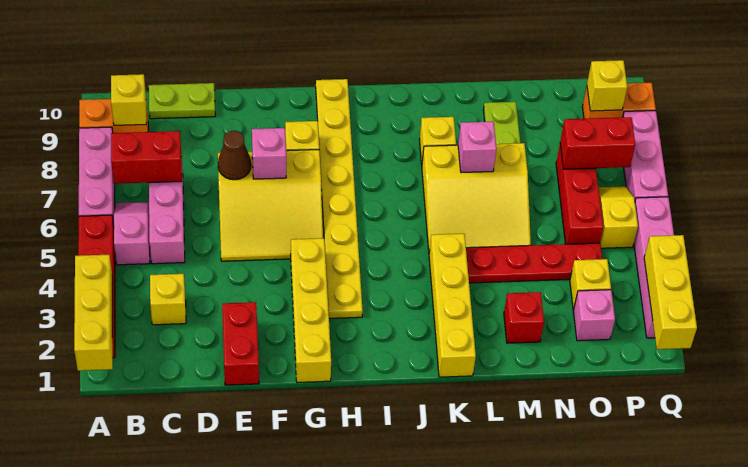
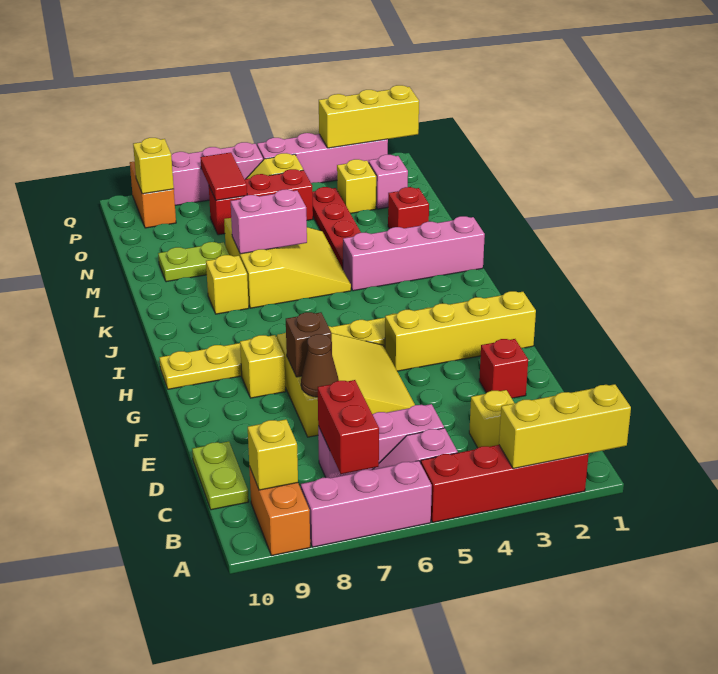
red brick E1:E2 level 1 -> red brick E2 level 1
pink brick F7 level 2 -> brown brick F7 level 2
yellow brick K1:K4 level 1 -> pink brick K1:K4 level 1
pink brick L7 level 2 -> pink brick L6:L7 level 2
red brick O7:P7 level 2 -> red tile O7:P7 level 2

